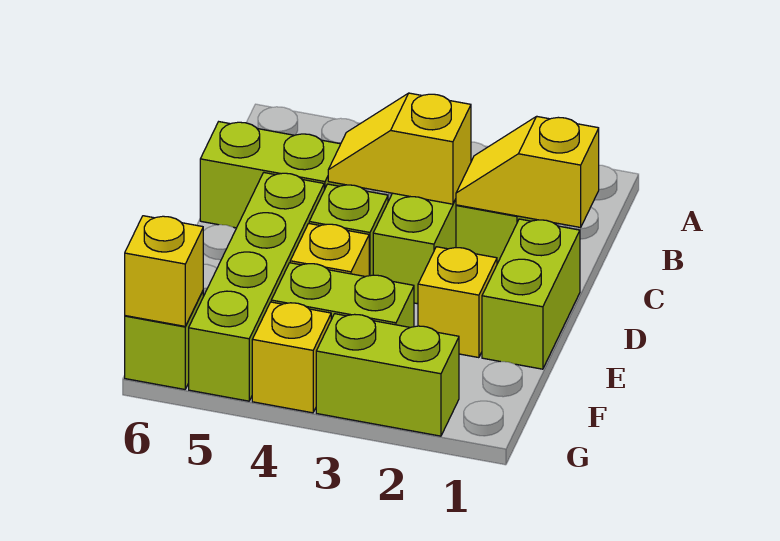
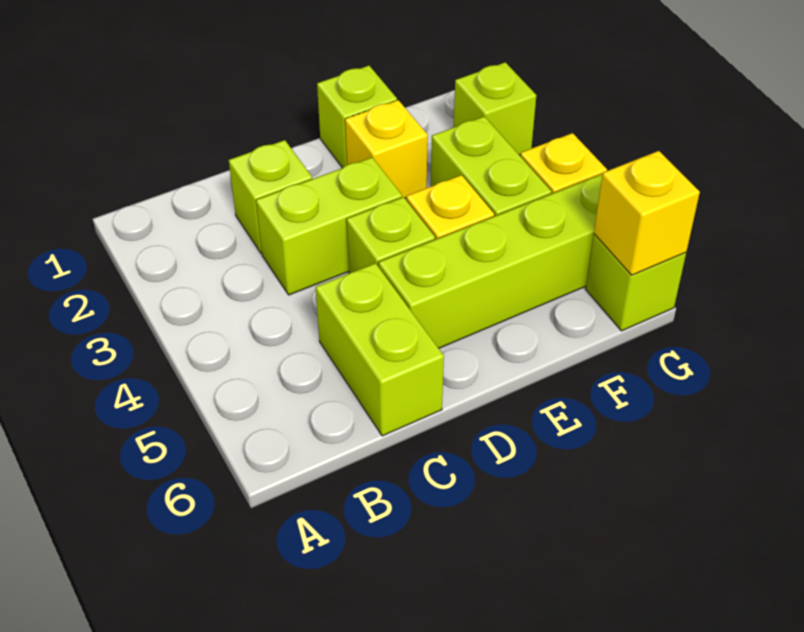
yellow slope C1:C2 level 2 top 1 -> none
yellow slope C3:C4 level 2 top 3 -> none
lime brick D1:E1 level 1 -> lime brick E1 level 1
lime brick G2:G3 level 1 -> lime brick G2 level 1

